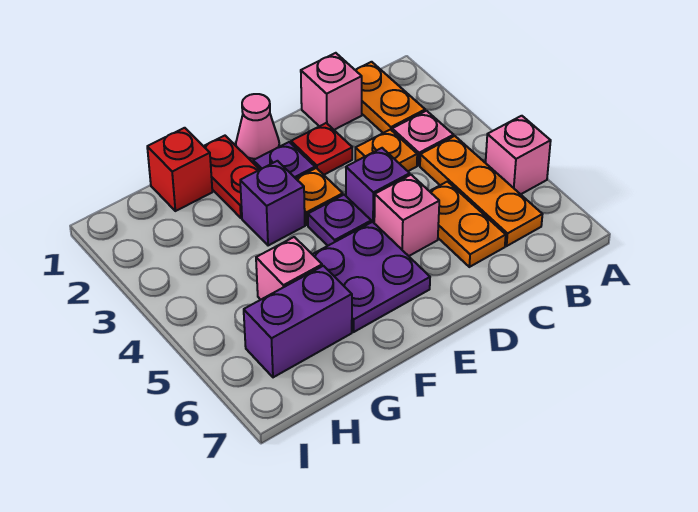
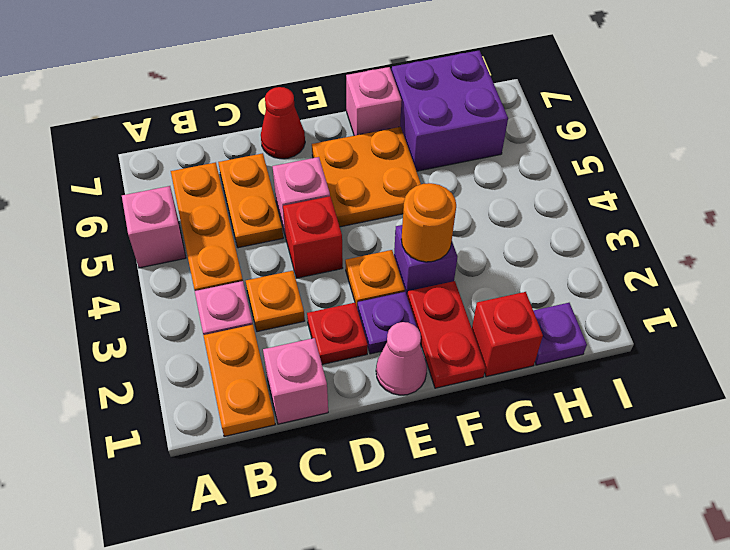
purple brick D4 level 1 -> red brick D4 level 1
none -> red cone D7 level 1
purple plate E4 level 1 -> purple plate H1 level 1
purple plate E5:F6 level 1 -> orange plate E5:F6 level 1
none -> orange round brick F3 level 2
pink brick G5 level 1 -> pink brick F7 level 1
purple brick G6:H6 level 1 -> purple brick G6:H7 level 1

